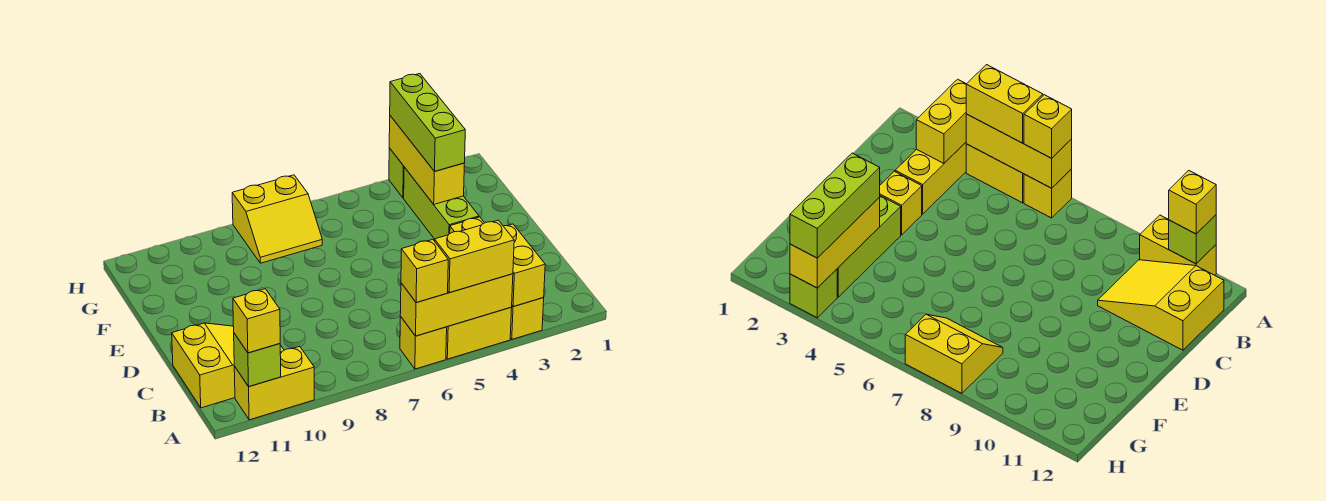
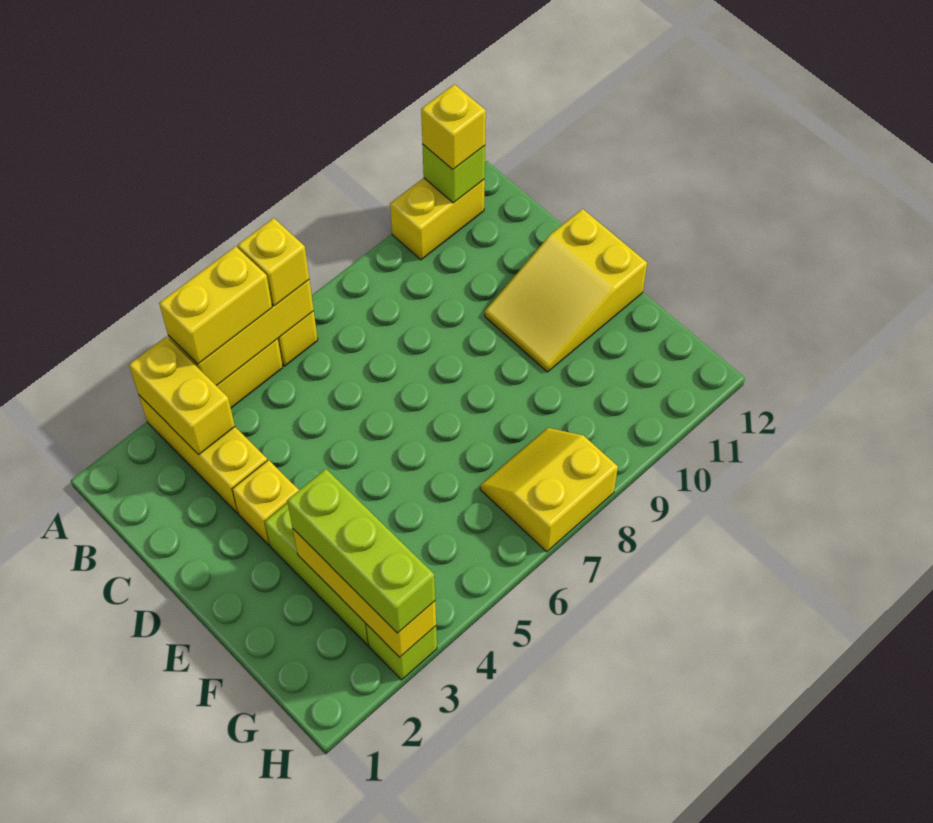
yellow slope B10:C12 level 1 top 12 -> yellow slope D10:E12 level 1 top 12

